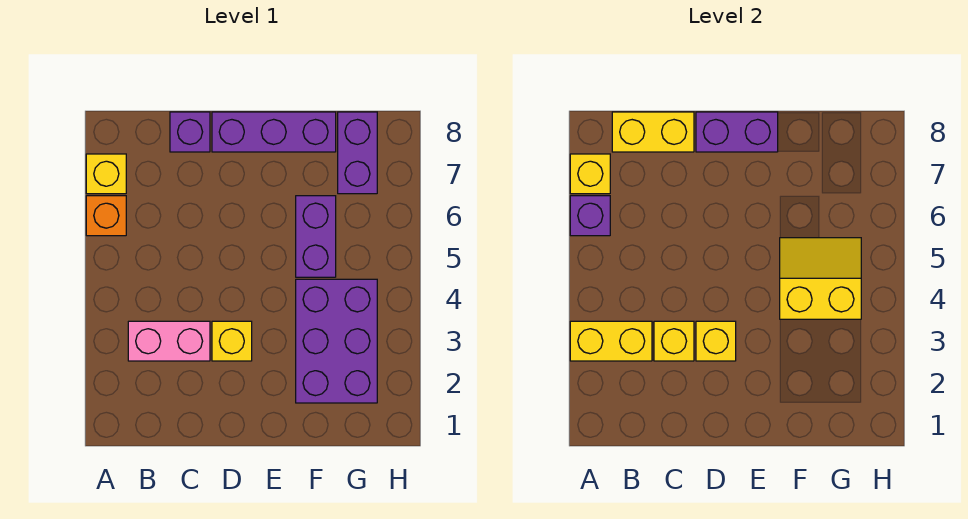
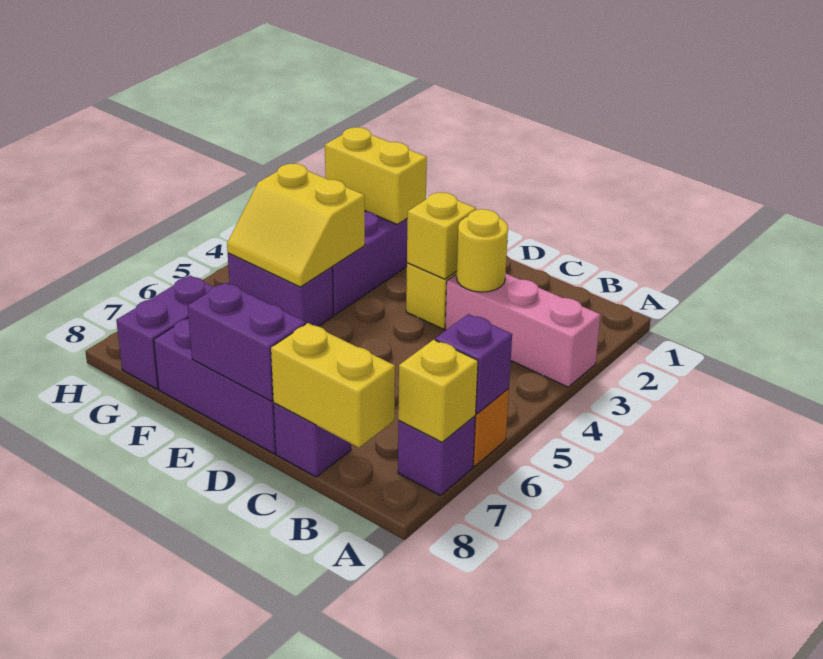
yellow brick A3:B3 level 2 -> yellow brick F2:G2 level 2
yellow brick A7 level 1 -> purple brick A7 level 1
pink brick B3:C3 level 1 -> pink brick A3:C3 level 1
yellow brick C3 level 2 -> yellow round brick C3 level 2
purple brick F5:F6 level 1 -> purple brick F5:G5 level 1

